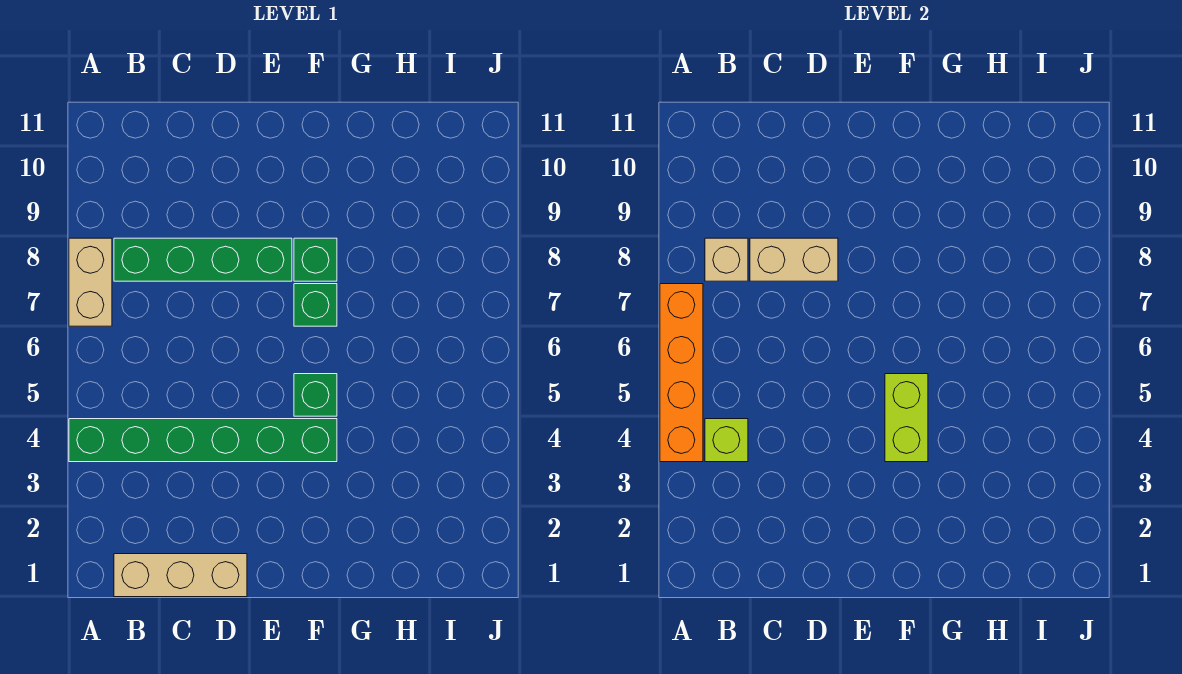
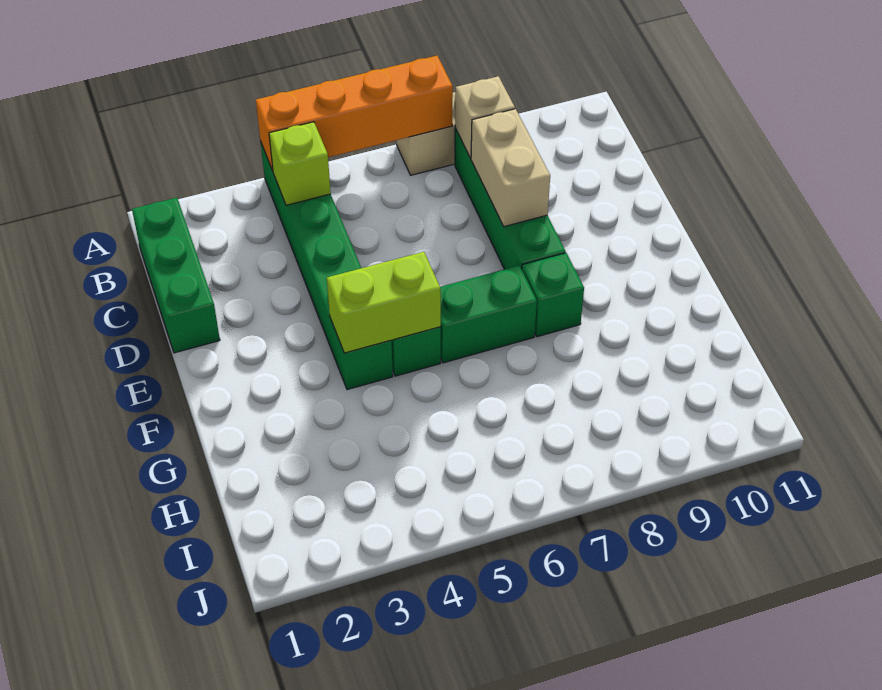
tan brick B1:D1 level 1 -> green brick B1:D1 level 1
green brick F7 level 1 -> green brick F6:F7 level 1

